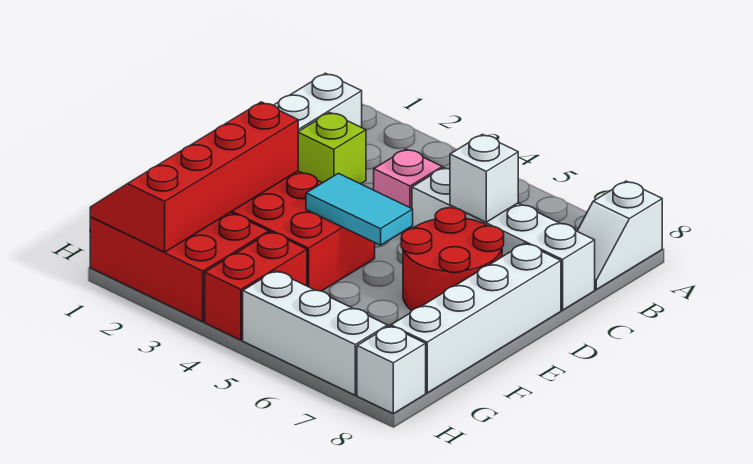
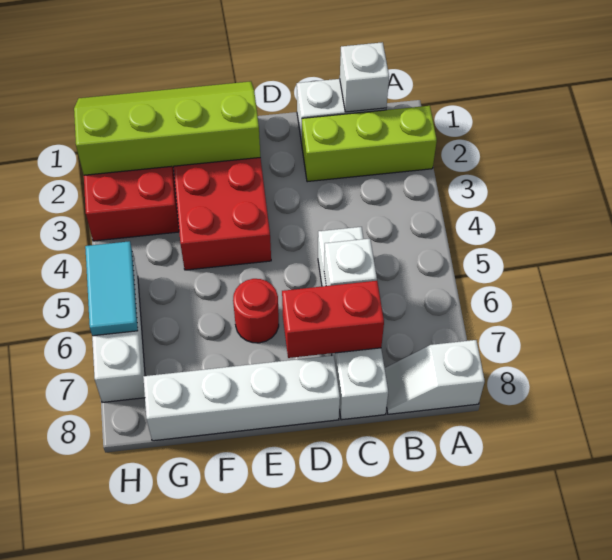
lime brick C2 level 1 -> lime brick A2:C2 level 1
pink brick C4 level 1 -> none
red round brick D6:E7 level 1 -> red round brick E6 level 1
red slope E1:H2 level 2 top 2 -> lime slope E1:H2 level 2 top 2
cyan tile E4:E5 level 2 -> cyan tile H5:H6 level 2
red brick G4:H4 level 1 -> red brick C7:D7 level 2
white brick H8 level 1 -> white brick B1 level 2

